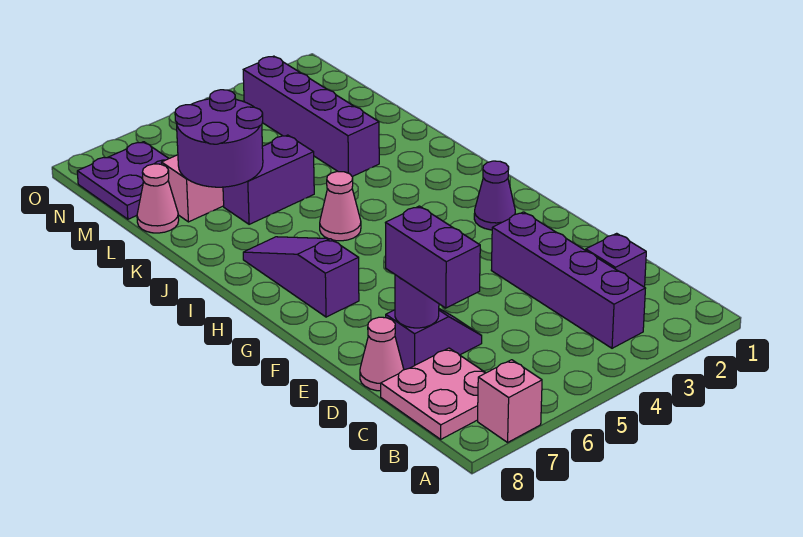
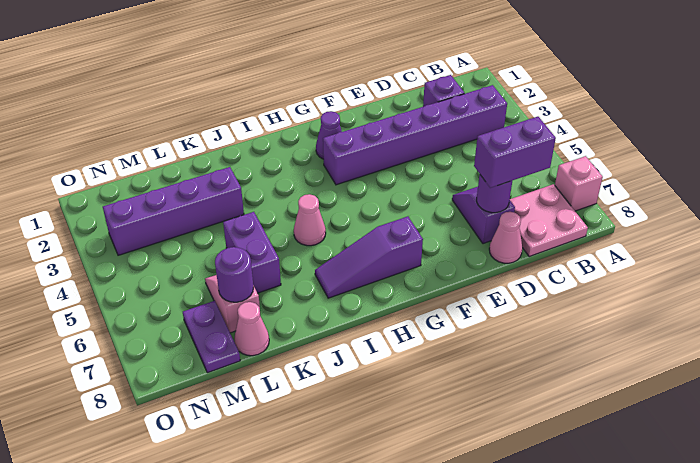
purple brick B3:E3 level 1 -> purple brick B3:G3 level 1
purple round brick K6:L7 level 2 -> purple round brick L7 level 2
purple plate M7:N8 level 1 -> purple plate M7:M8 level 1

